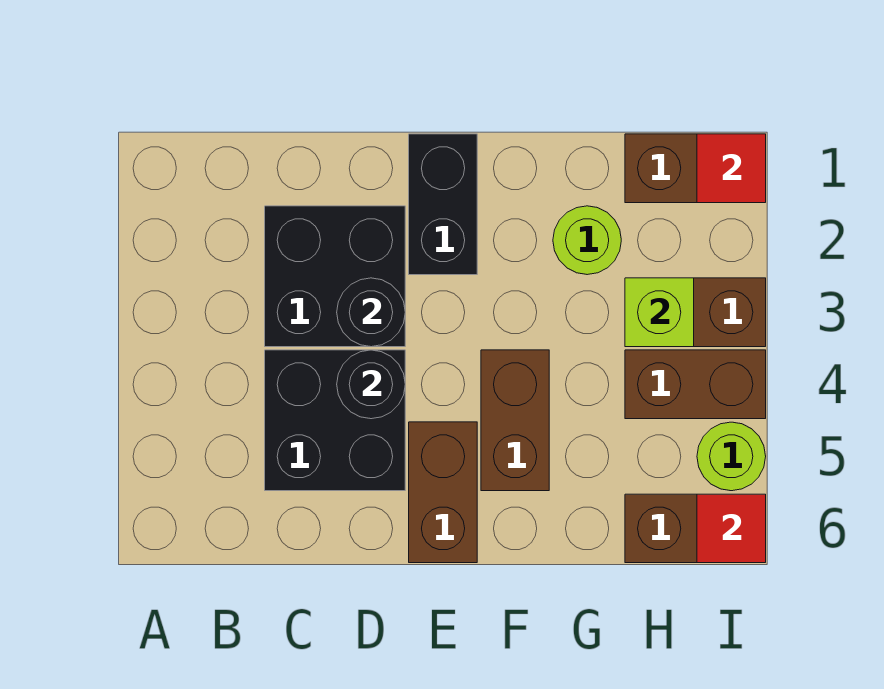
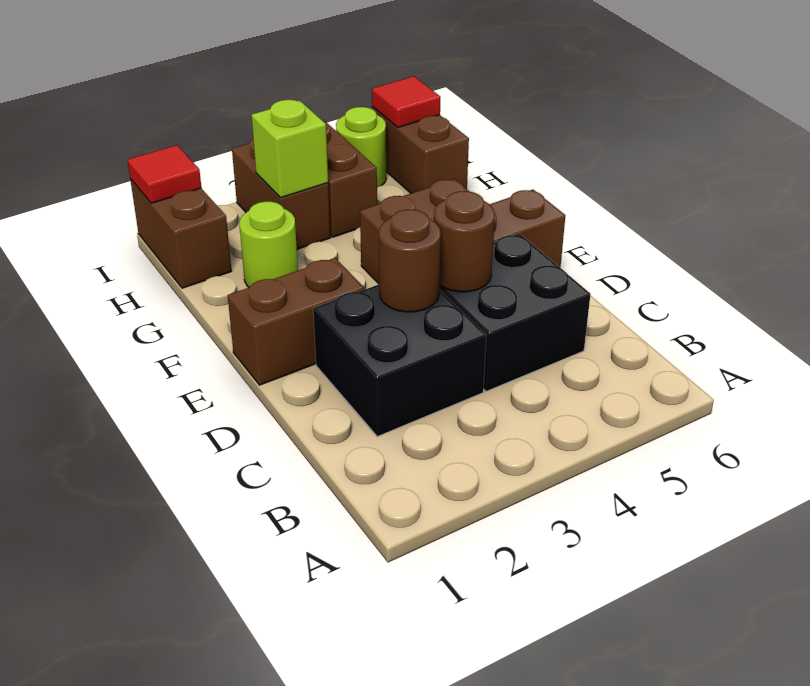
black round brick D3 level 2 -> brown round brick D3 level 2
black round brick D4 level 2 -> brown round brick D4 level 2
black brick E1:E2 level 1 -> brown brick E1:E2 level 1

